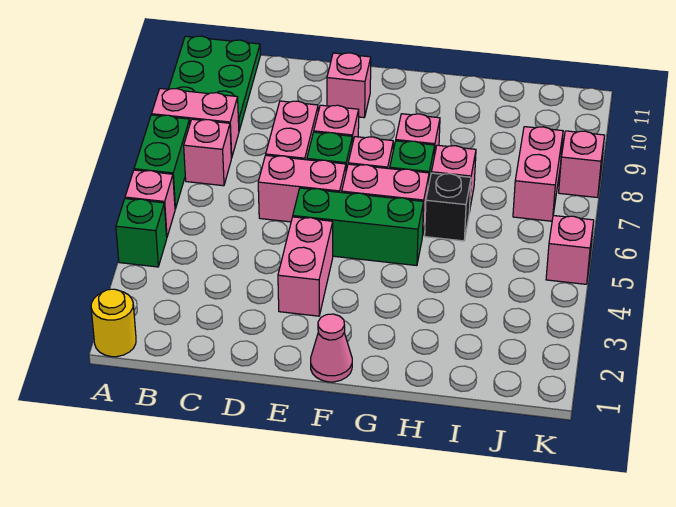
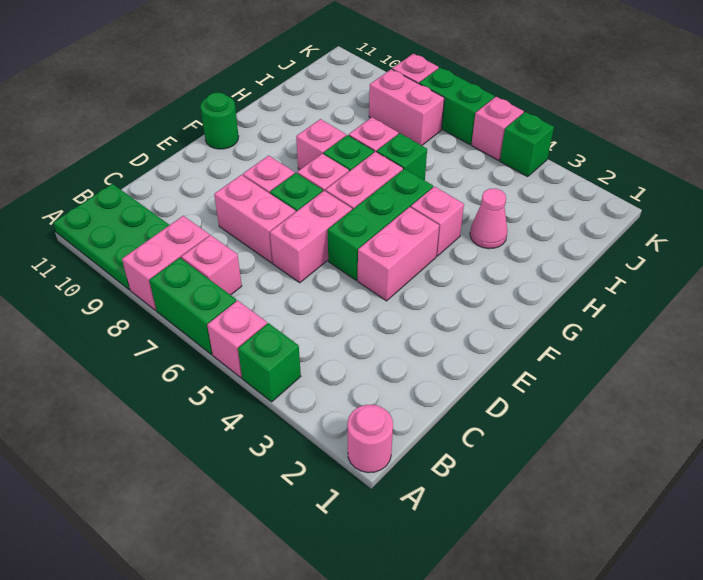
yellow round brick A1 level 1 -> pink round brick A1 level 1
pink brick E3:E4 level 1 -> pink brick E4:F4 level 1
pink brick E10 level 1 -> pink brick G4 level 1
pink cone F1 level 1 -> pink cone H3 level 1
none -> green round brick F11 level 1
black brick H6 level 1 -> green brick H6 level 1
none -> green brick K4 level 1
none -> green brick K6:K7 level 1

